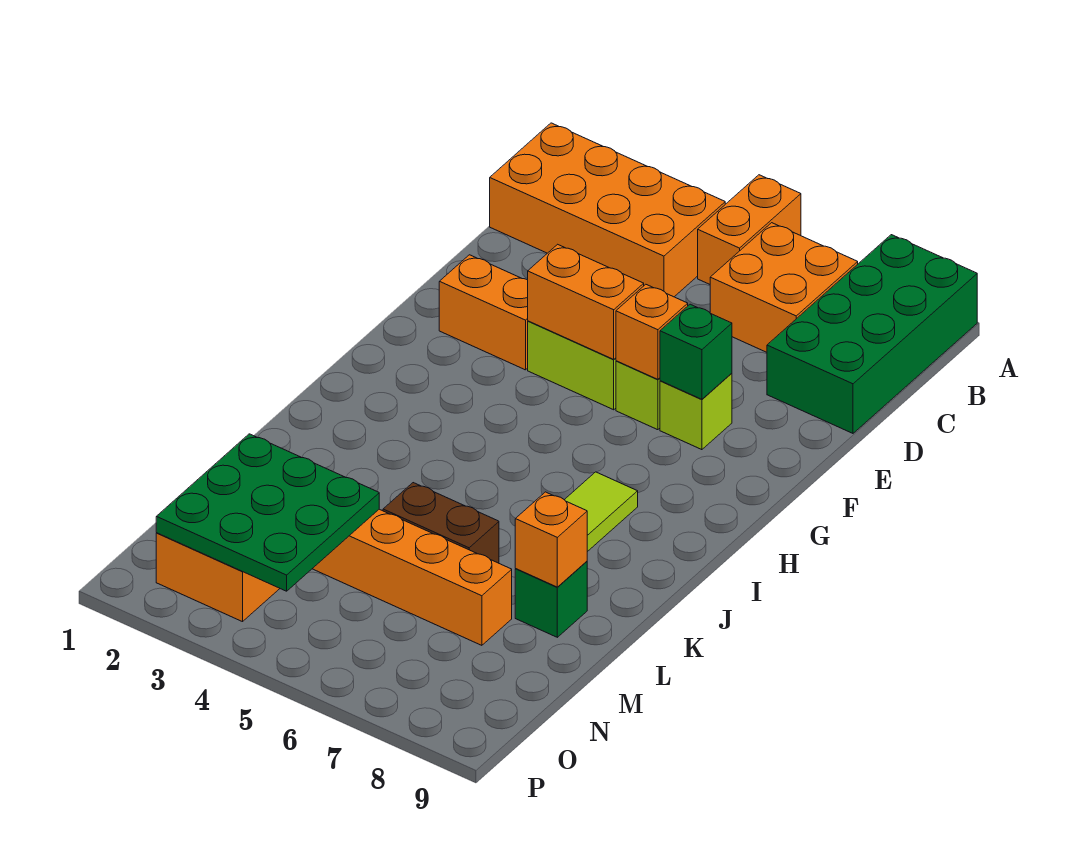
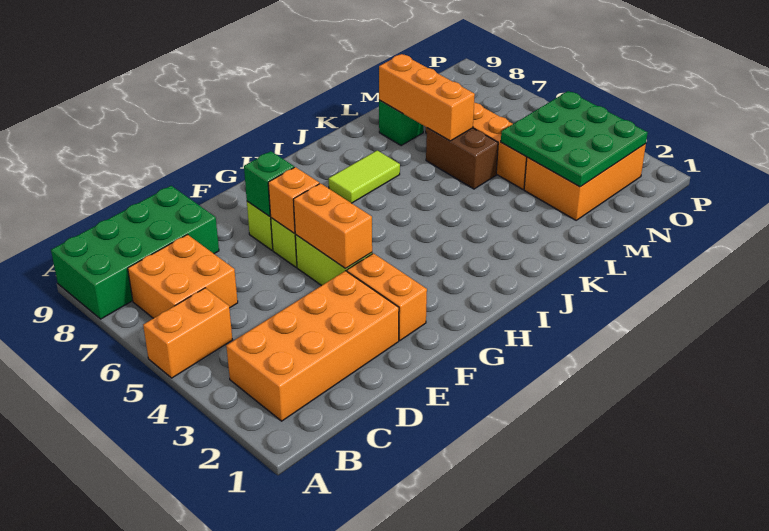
orange brick B1:C4 level 1 -> orange brick B2:E3 level 1
orange brick L8 level 2 -> orange brick L6:L8 level 2

